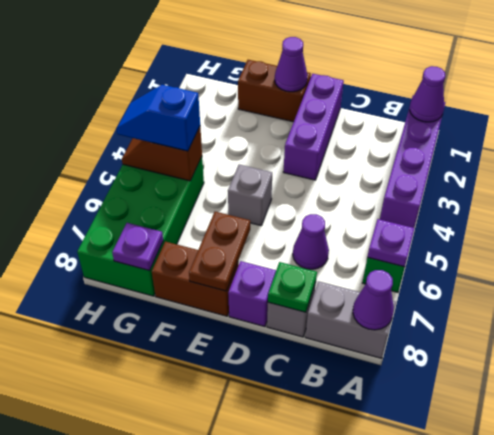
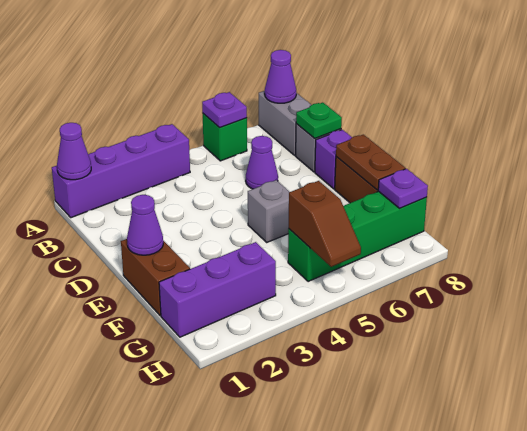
purple brick D1:D3 level 1 -> purple brick G1:G3 level 1
brown plate E7:E8 level 2 -> brown plate E8:F8 level 2
green brick G5:H8 level 1 -> green brick G5:G8 level 1
blue slope G5:H5 level 3 top G -> none

